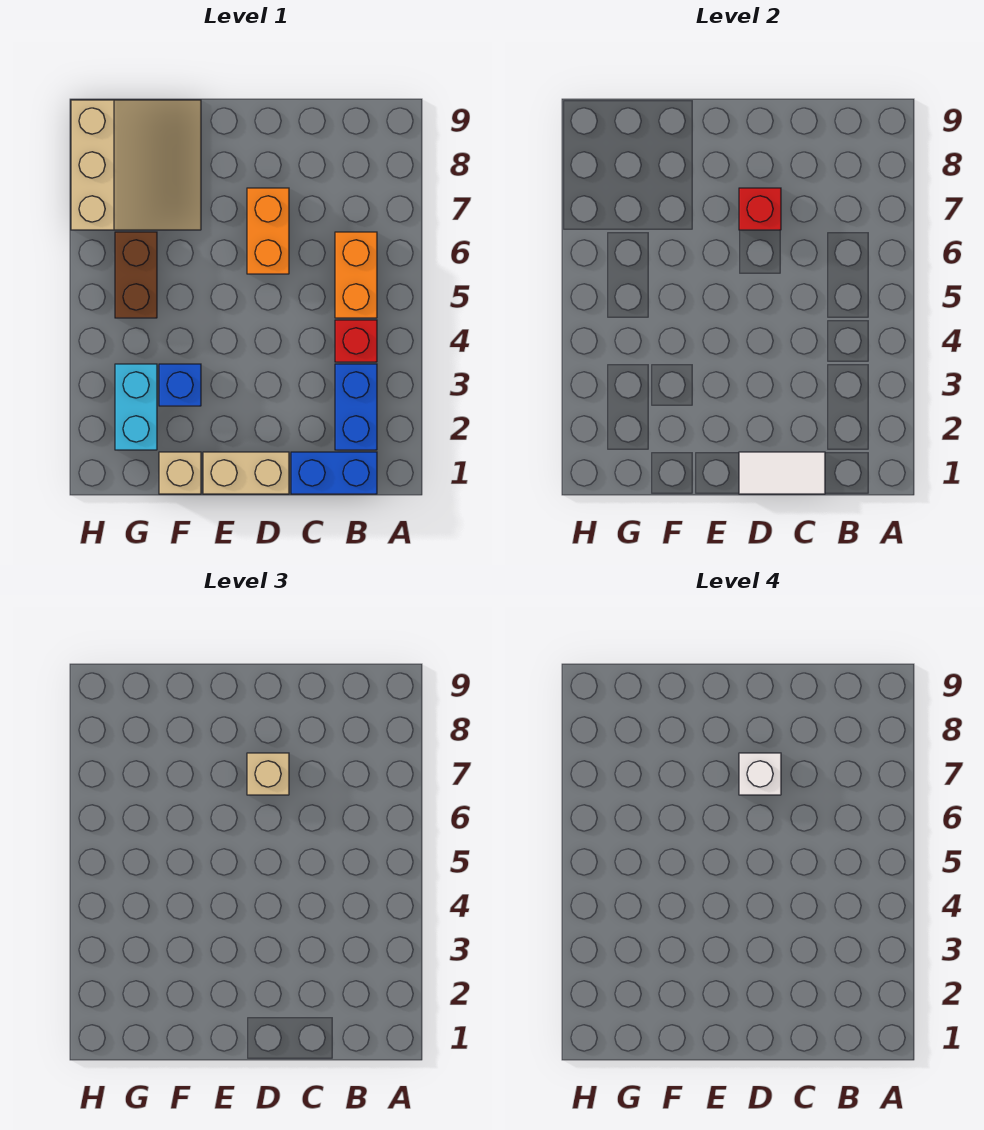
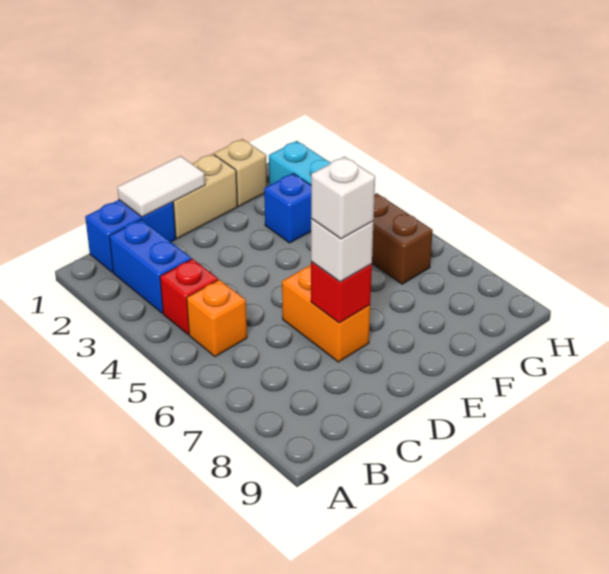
orange brick B5:B6 level 1 -> orange brick B5 level 1
tan brick D7 level 3 -> white brick D7 level 3
tan slope F7:H9 level 1 top H -> none

